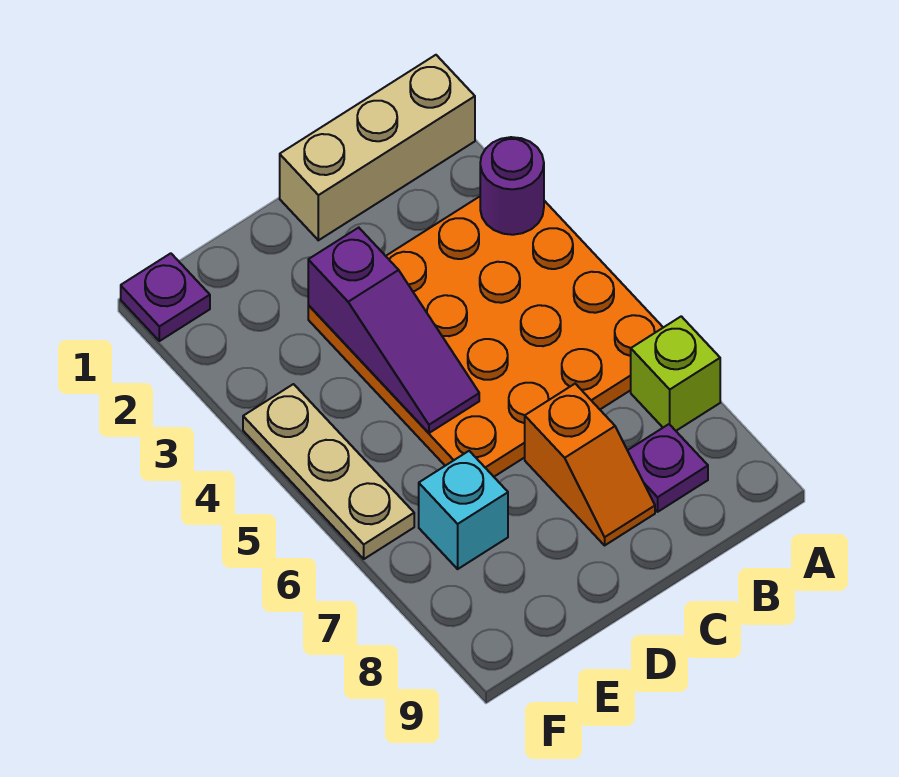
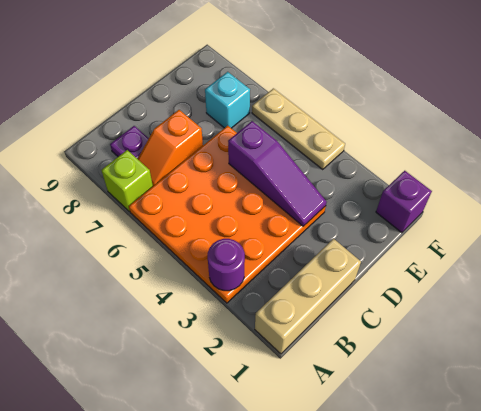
orange slope C7:C8 level 1 top 7 -> orange slope B7:C7 level 1 top C
purple slope D3:D5 level 2 top 3 -> purple slope D3:D5 level 2 top 5
purple plate F1 level 1 -> purple brick F1 level 1

